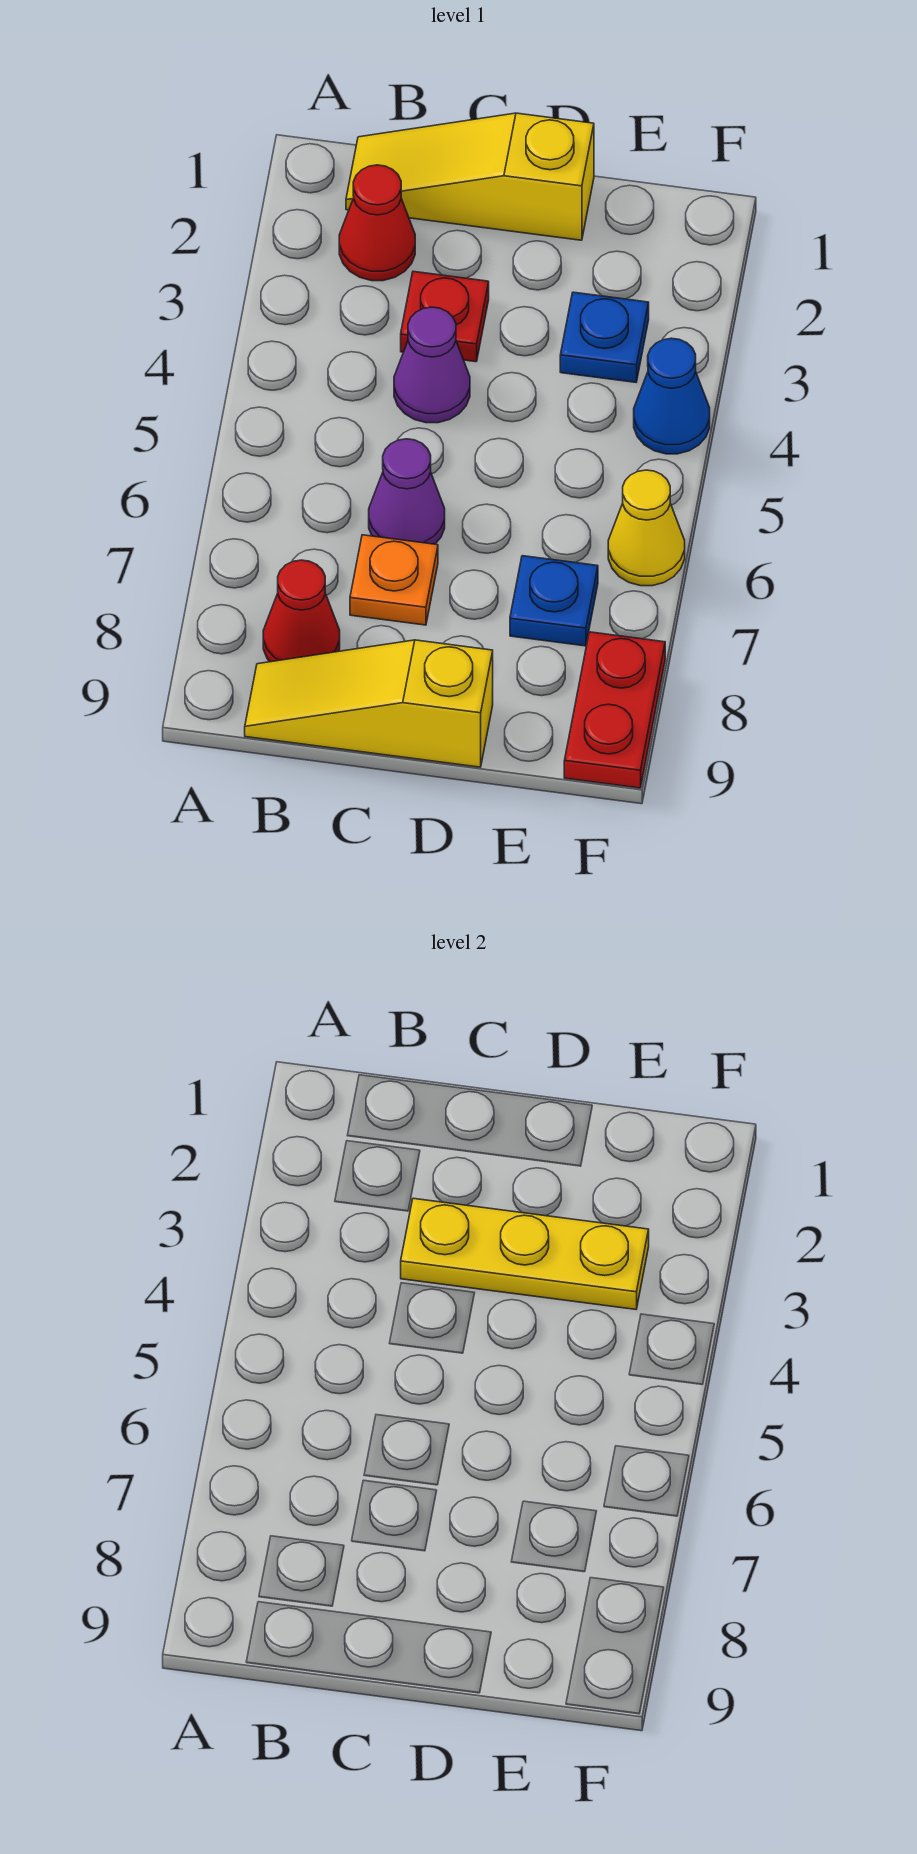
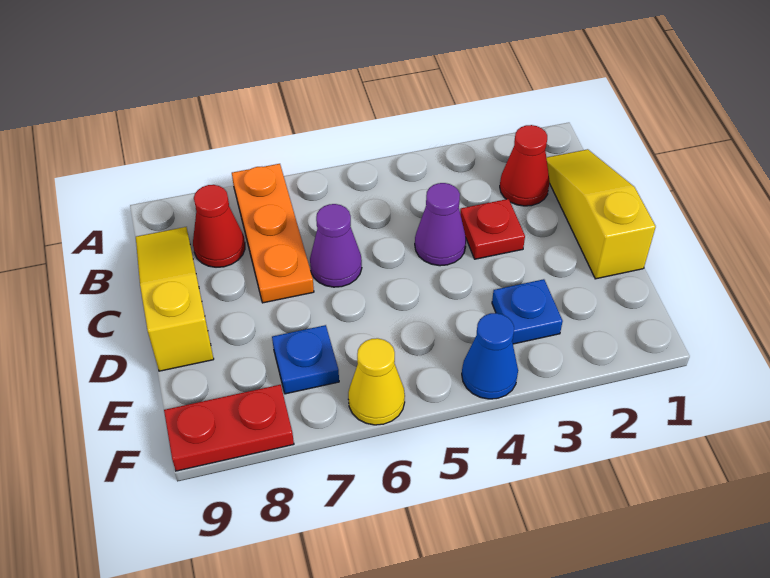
yellow plate C3:E3 level 2 -> none
orange plate C7 level 1 -> orange plate A7:C7 level 1

